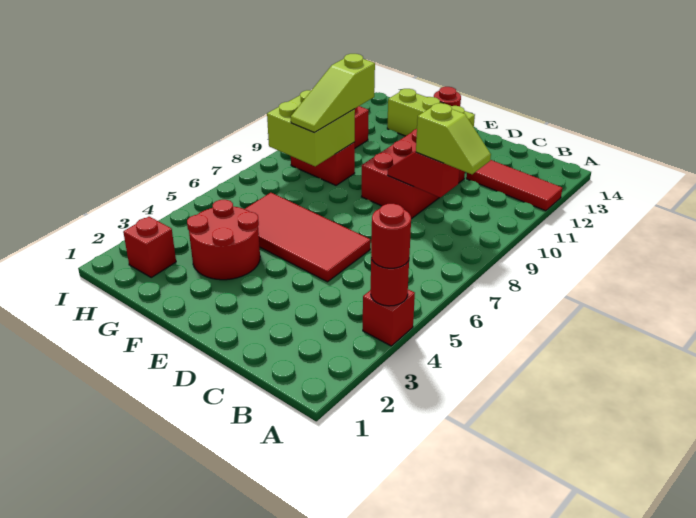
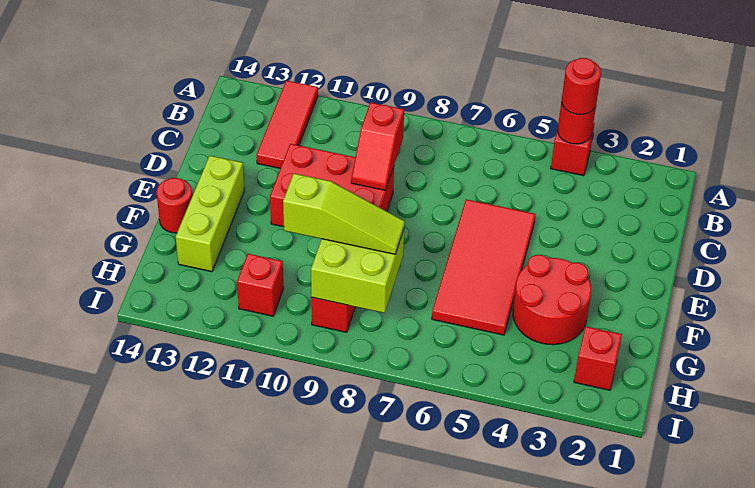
lime slope B9:C9 level 3 top C -> none

